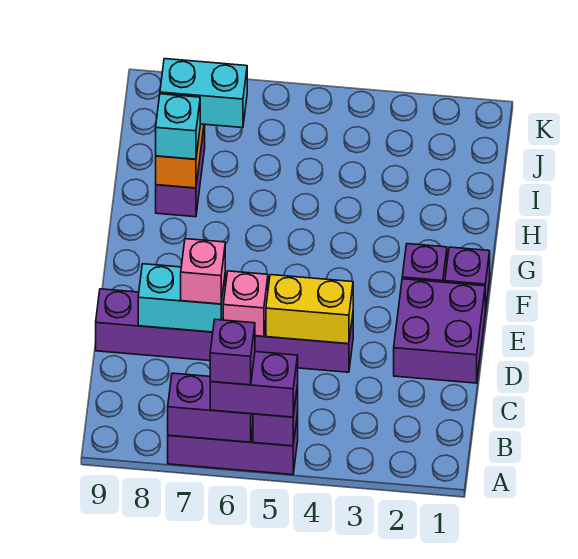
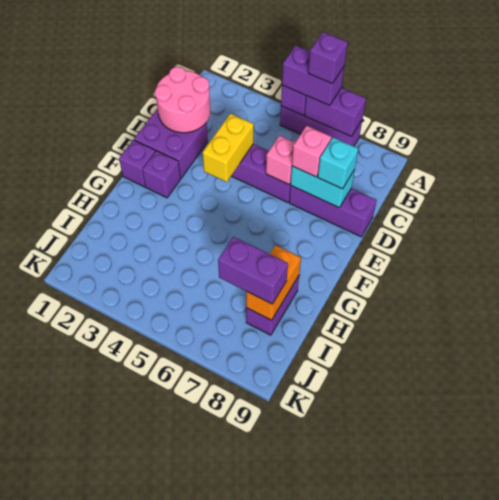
none -> pink round brick C1:D2 level 2
yellow brick D4:D5 level 2 -> yellow brick D4:E4 level 2
cyan brick H8 level 3 -> cyan brick D8 level 3
cyan brick I7:I8 level 3 -> purple brick I7:I8 level 3

